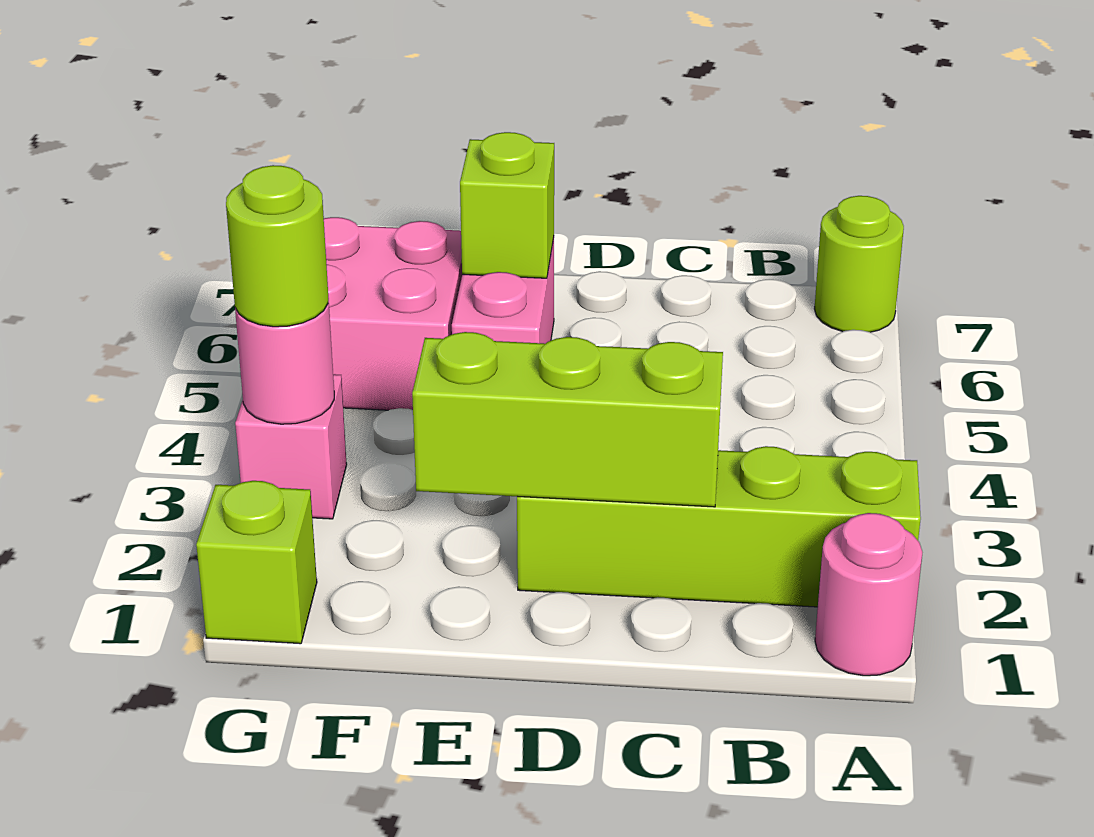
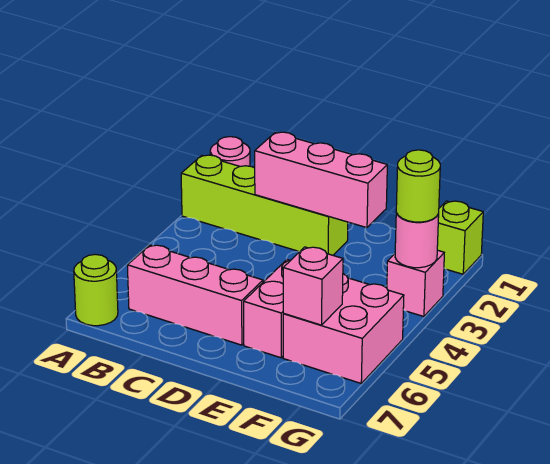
none -> pink brick B6:D6 level 1
lime brick C2:E2 level 2 -> pink brick C2:E2 level 2
lime brick E6 level 2 -> none
none -> pink brick F6 level 2

